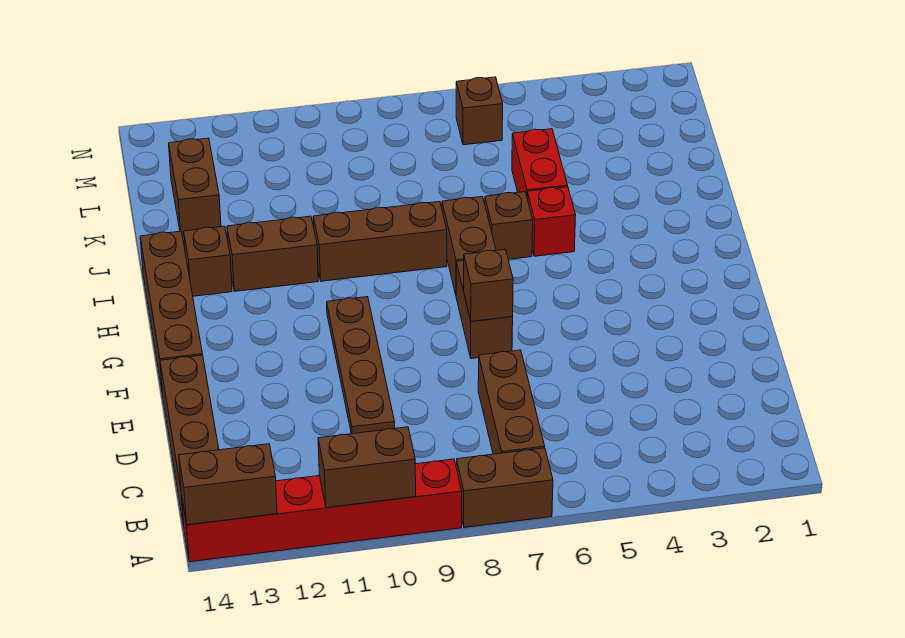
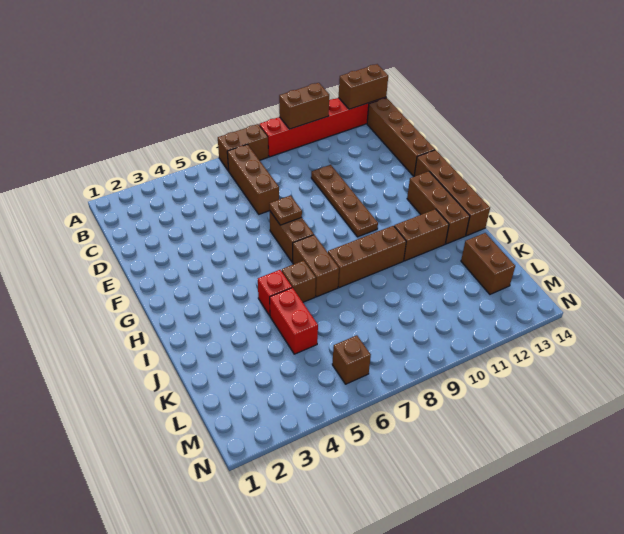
brown brick F7 level 2 -> brown plate F7 level 2
brown brick I13 level 1 -> brown brick G13:I13 level 1

